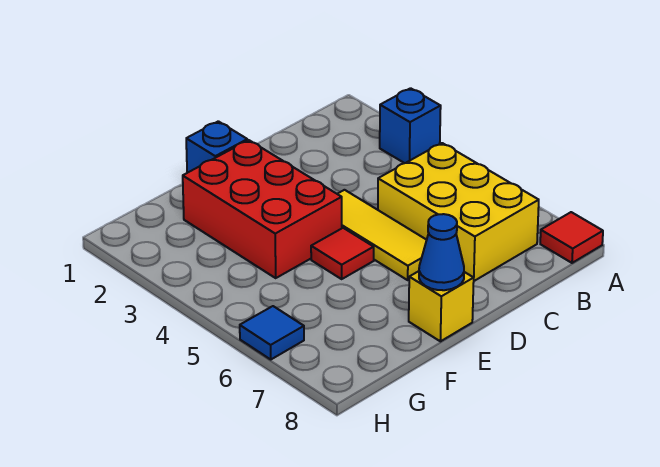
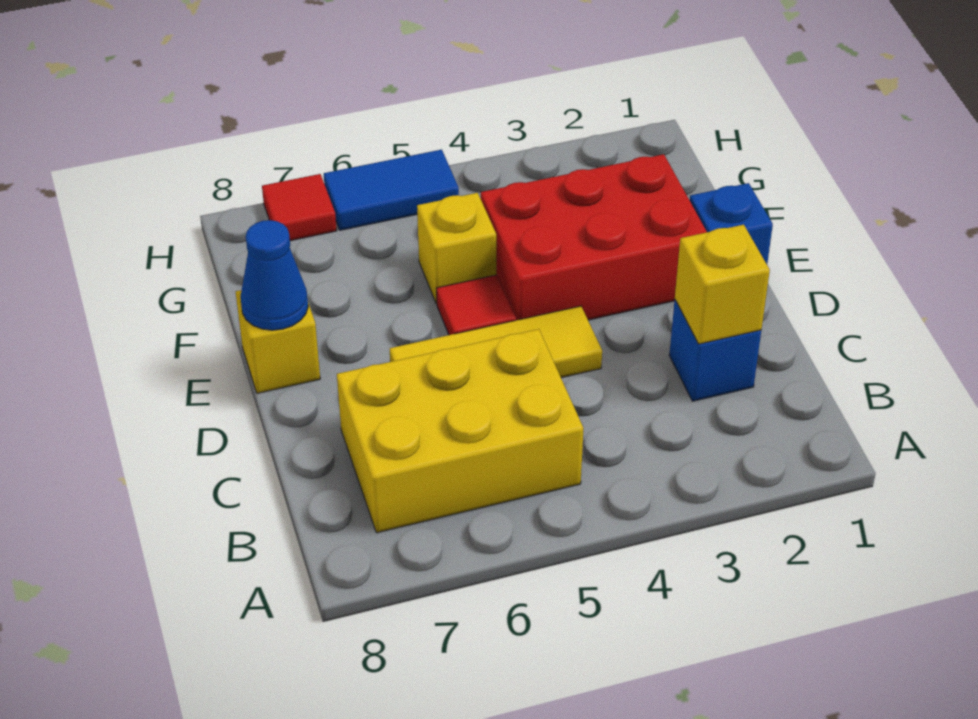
blue brick A3 level 1 -> blue brick C2 level 1
red tile A8 level 1 -> red tile H7 level 1
none -> yellow brick C2 level 2
none -> yellow brick F5 level 1
blue tile H6 level 1 -> blue tile H5:H6 level 1

